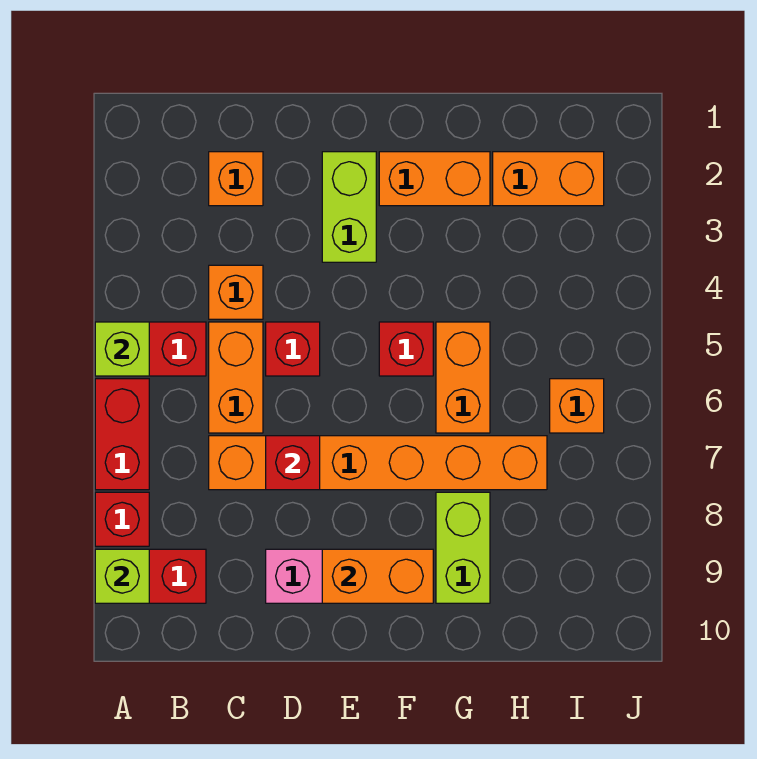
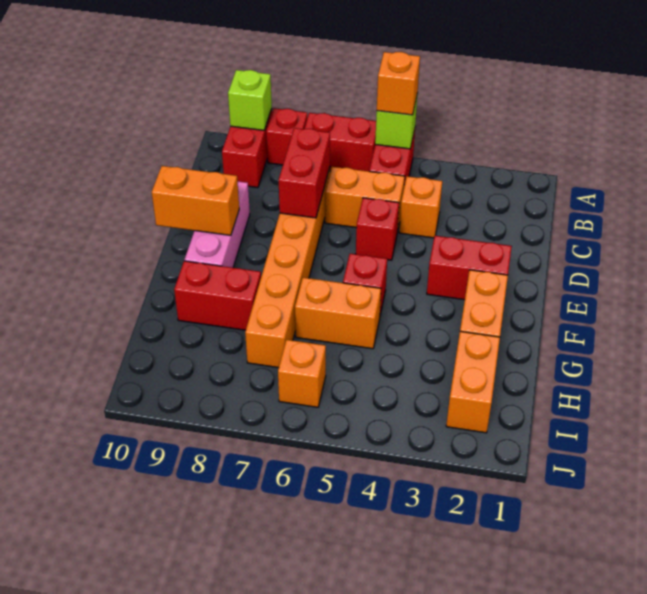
orange brick C2 level 1 -> orange brick A5 level 3
red brick D7 level 2 -> red brick C7:D7 level 2
lime brick E2:E3 level 1 -> red brick E2:E3 level 1
orange brick E9:F9 level 2 -> orange brick E9:E10 level 2
lime brick G8:G9 level 1 -> red brick G8:G9 level 1

